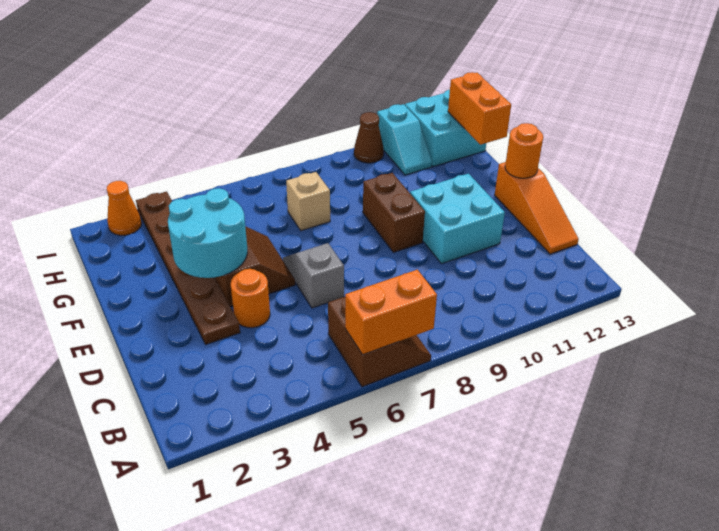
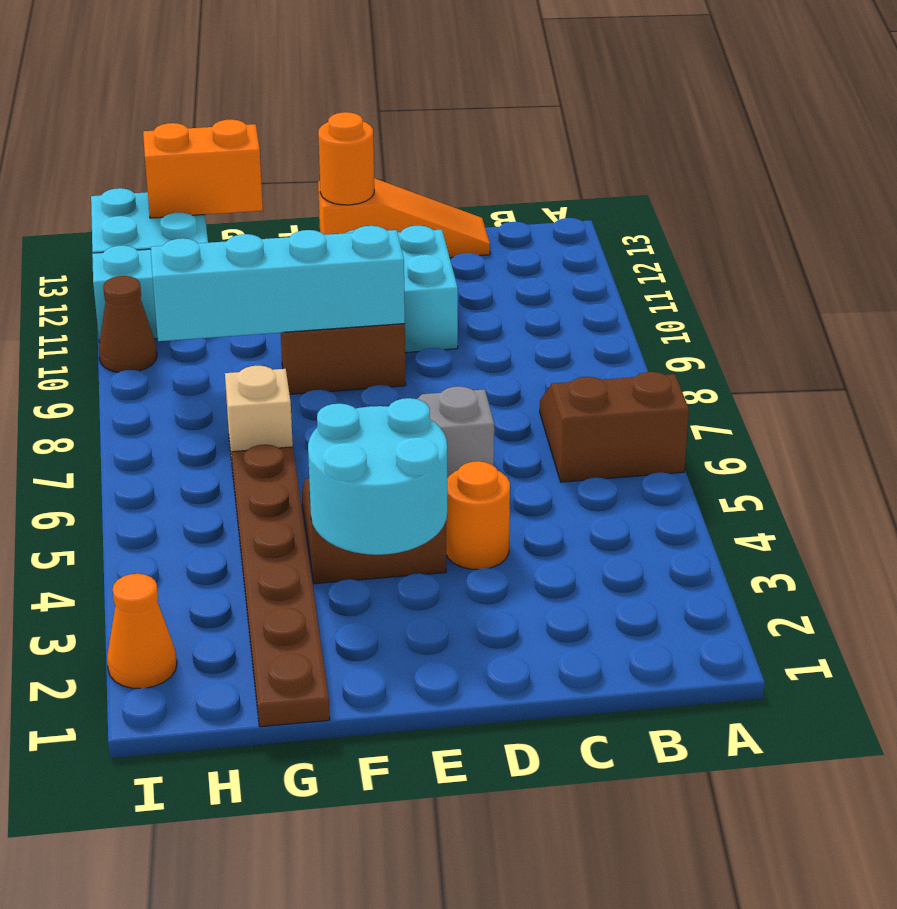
orange brick A6:A7 level 2 -> none
brown plate D3:I3 level 1 -> brown plate G1:G6 level 1
none -> cyan brick E9:H9 level 2

